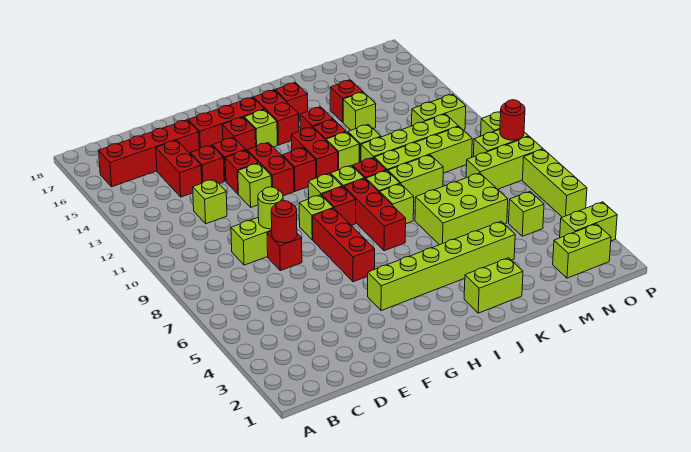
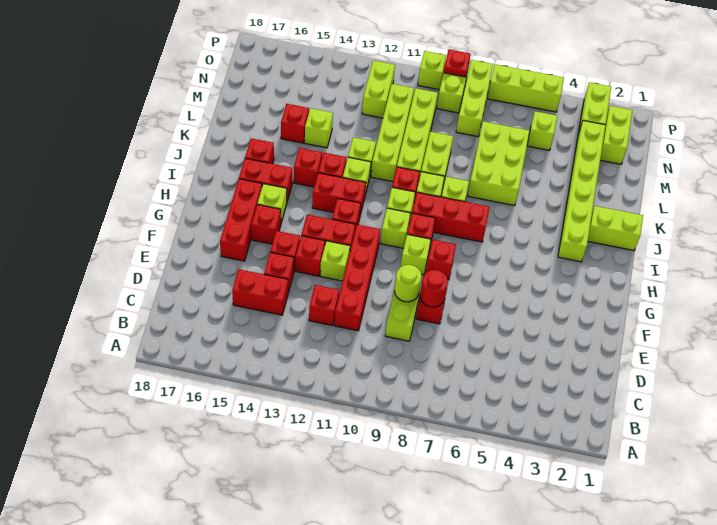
red brick B16:E16 level 1 -> red brick D11:G11 level 1
lime brick D12 level 1 -> red brick D12 level 1
lime brick G4:L4 level 1 -> lime brick I3:N3 level 1
red brick G6:G8 level 1 -> red brick G8 level 1
lime brick J2:K2 level 1 -> lime brick J1:J2 level 1
red round brick P9 level 2 -> red plate P9 level 2

